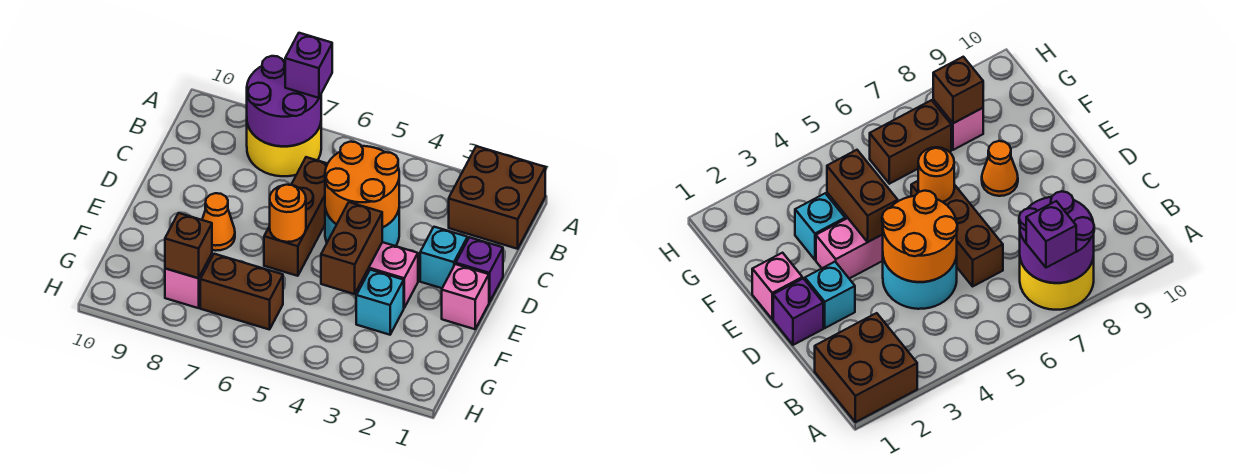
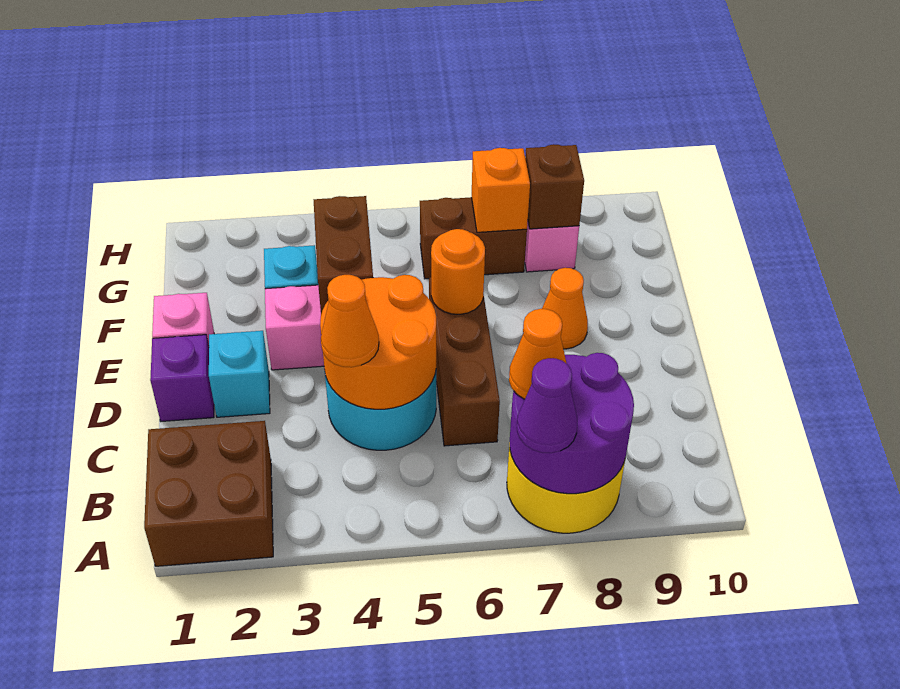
purple brick A7 level 3 -> purple cone A7 level 3
none -> orange cone B7 level 3
none -> orange cone C4 level 3
none -> orange brick G7 level 2

